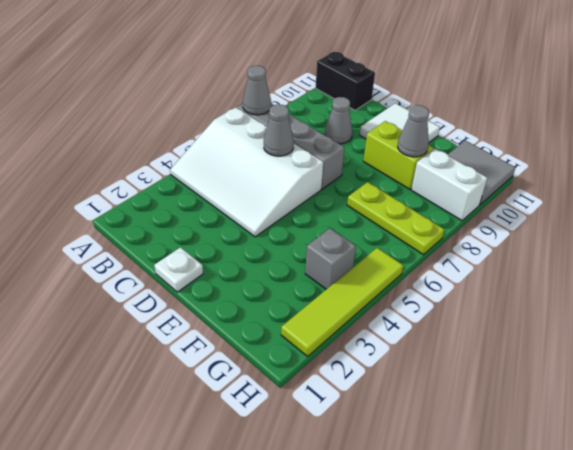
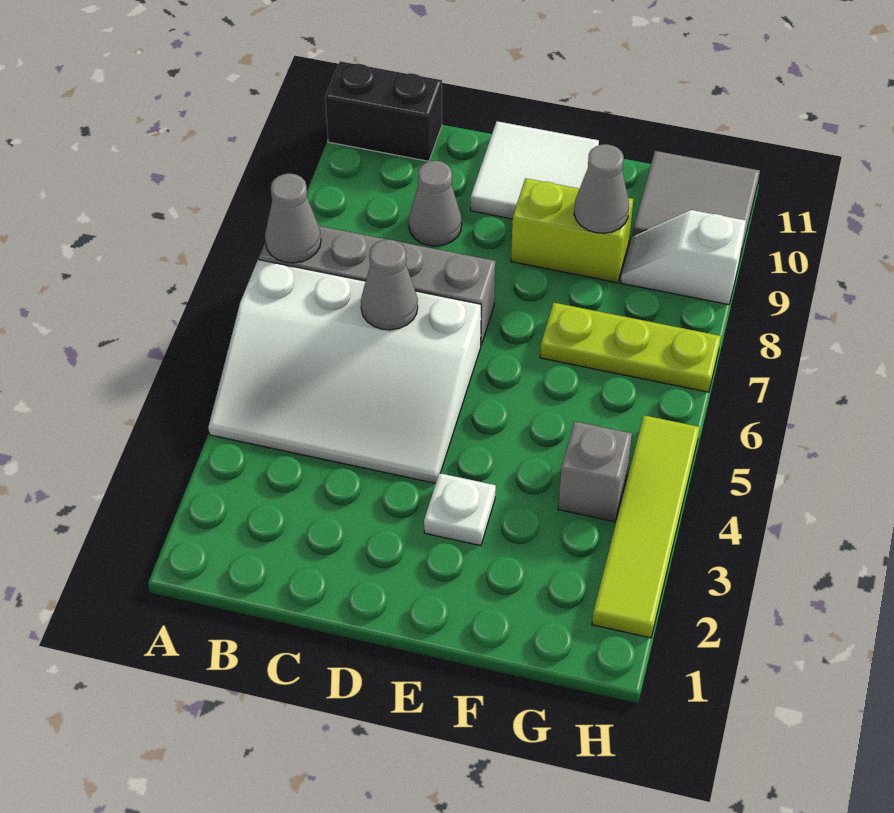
white plate D1 level 1 -> white plate E3 level 1
white brick G9:H9 level 1 -> white slope G9:H9 level 1 top H

